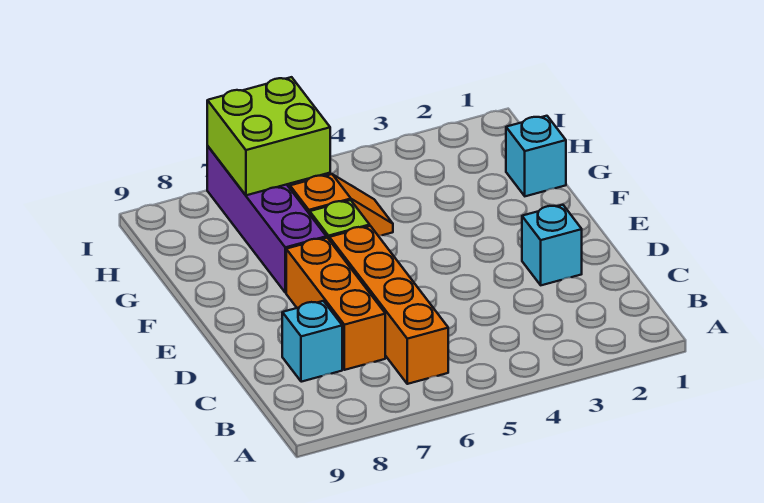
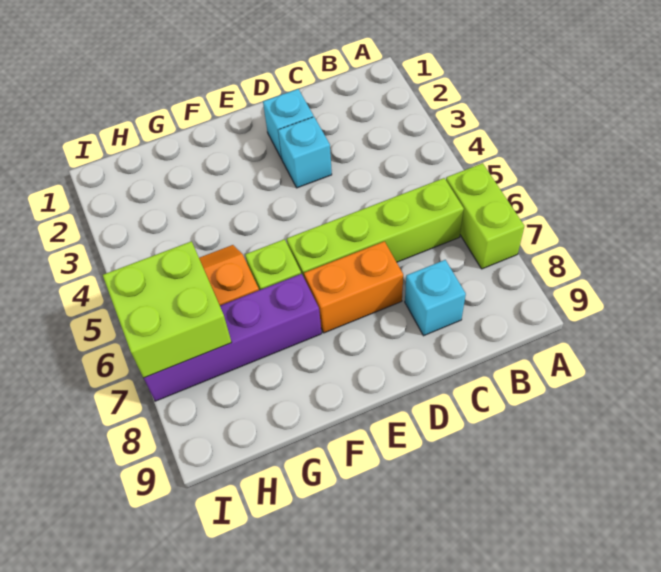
none -> lime brick A6:A7 level 1
orange brick B6:E6 level 1 -> lime brick B6:E6 level 1
orange brick C7:E7 level 1 -> orange brick D7:E7 level 1
cyan brick G1 level 1 -> cyan brick D3 level 1

